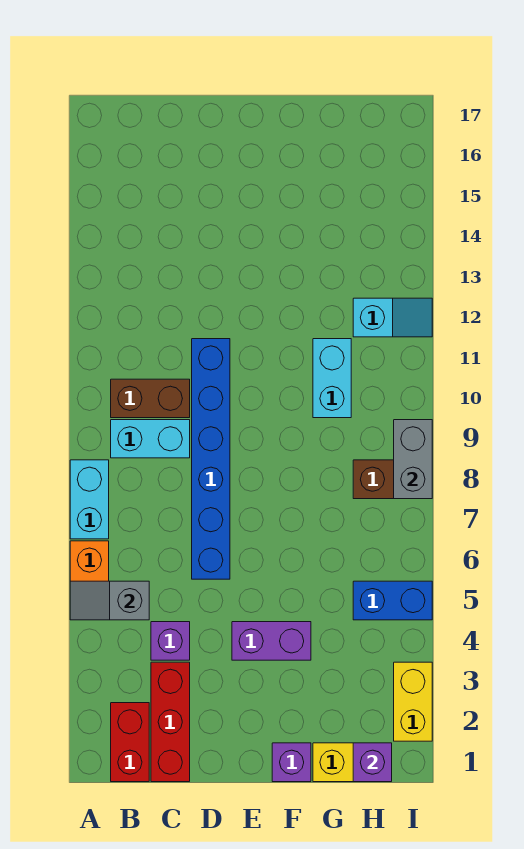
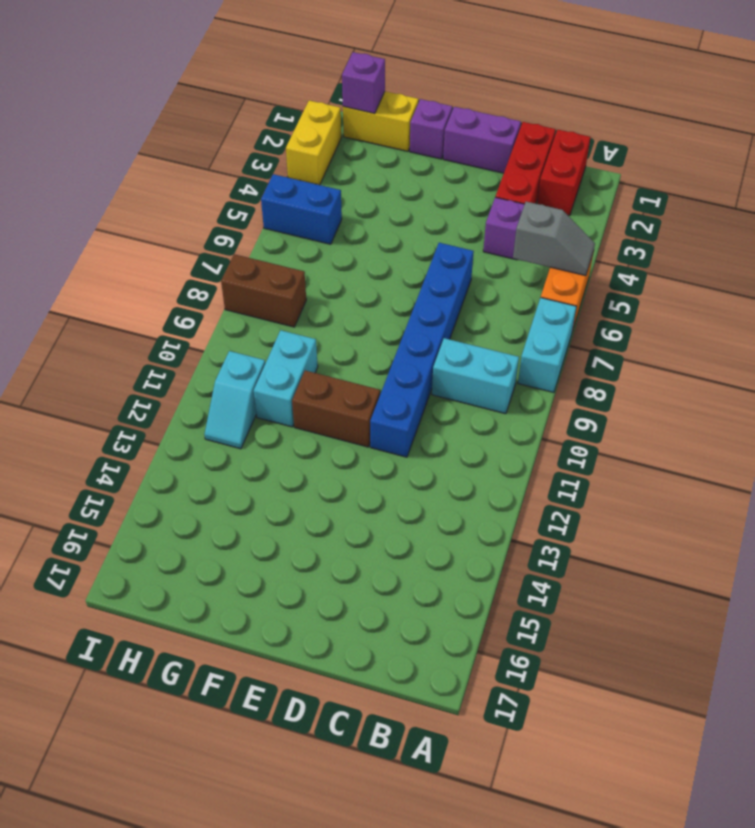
brown brick B10:C10 level 1 -> brown brick E11:F11 level 1
purple brick E4:F4 level 1 -> purple brick D1:E1 level 1
cyan slope H12:I12 level 1 top H -> cyan slope H11:H12 level 1 top 11
grey brick I8:I9 level 2 -> none

